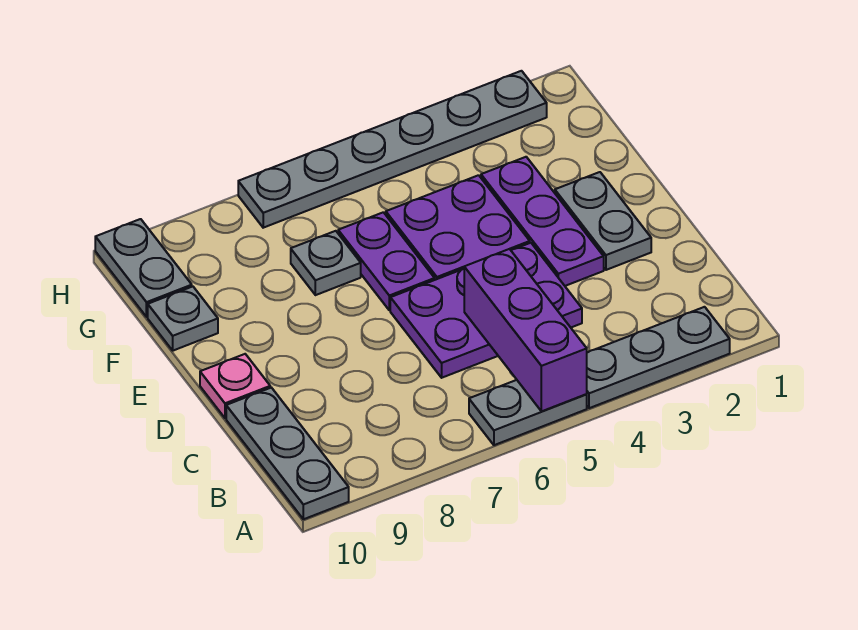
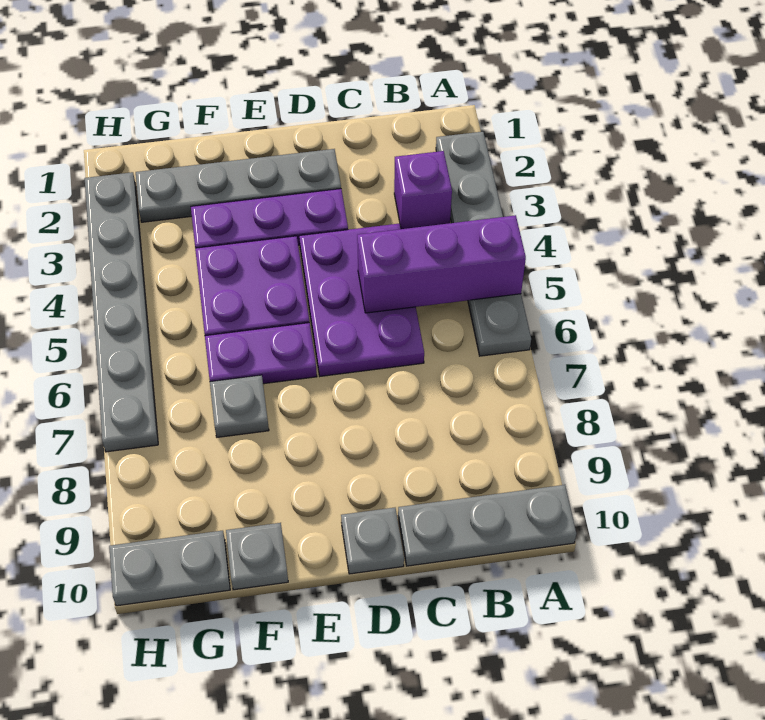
none -> purple brick B3 level 1
grey plate D2:E2 level 1 -> grey plate D2:G2 level 1
pink plate D10 level 1 -> grey plate D10 level 1

